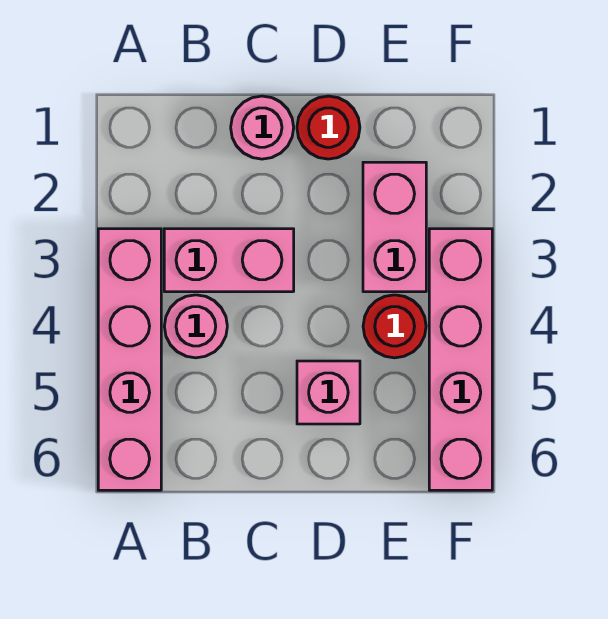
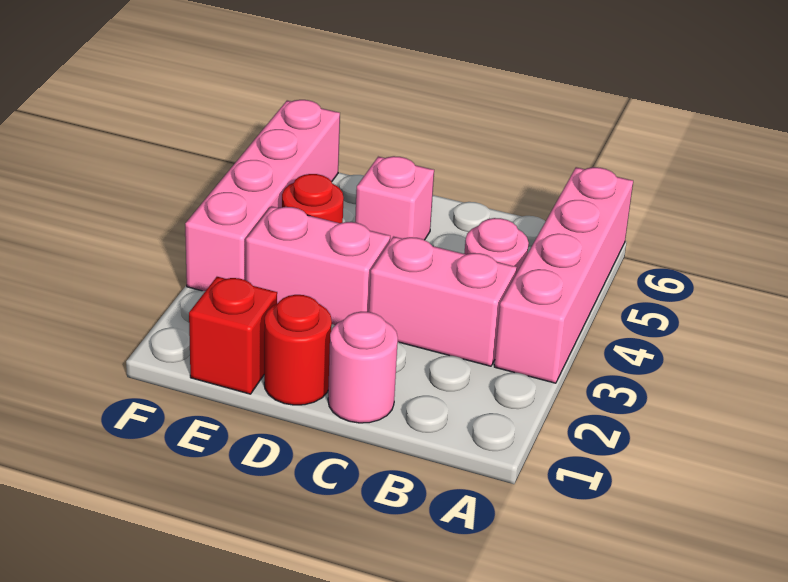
none -> red brick E1 level 1
pink brick E2:E3 level 1 -> pink brick D3:E3 level 1

